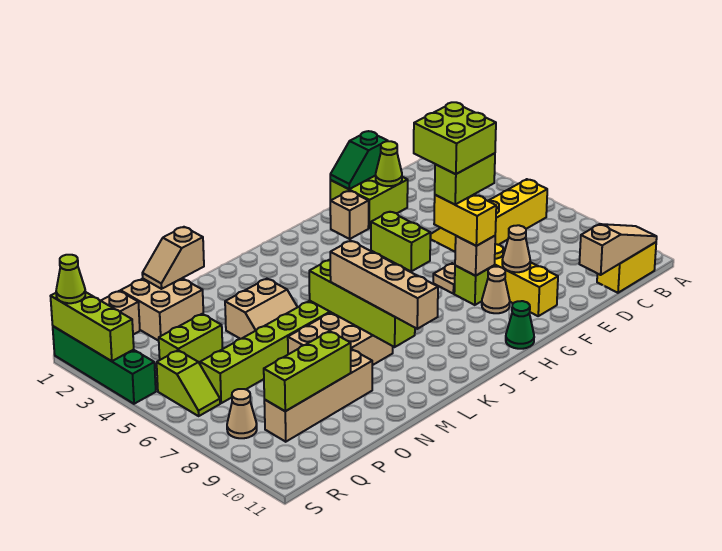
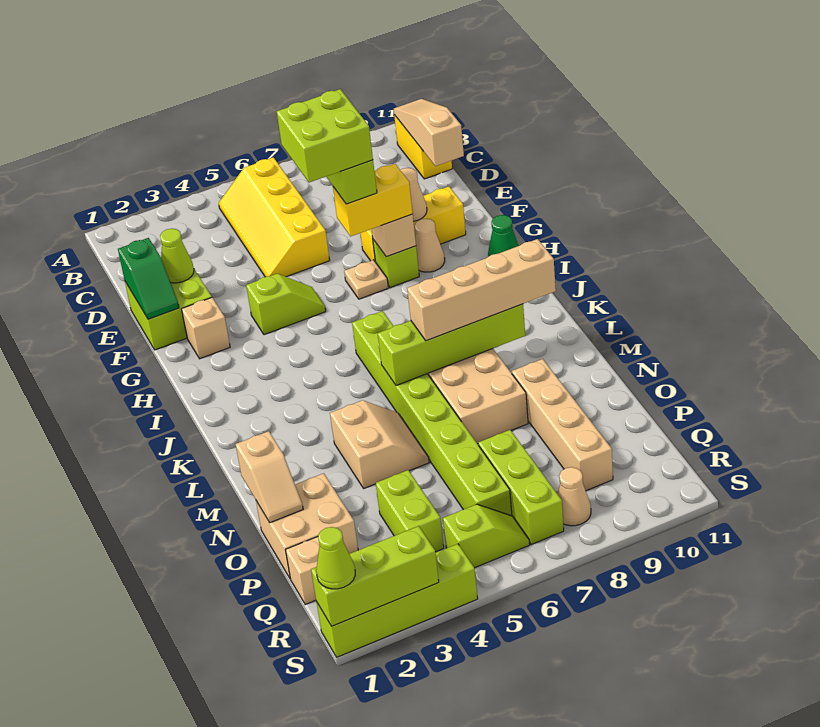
lime brick G4:G5 level 1 -> lime slope G4:G5 level 1 top 4
lime brick O9:Q9 level 2 -> lime brick P7:R7 level 1
green brick S1:S4 level 1 -> lime brick S1:S4 level 1

